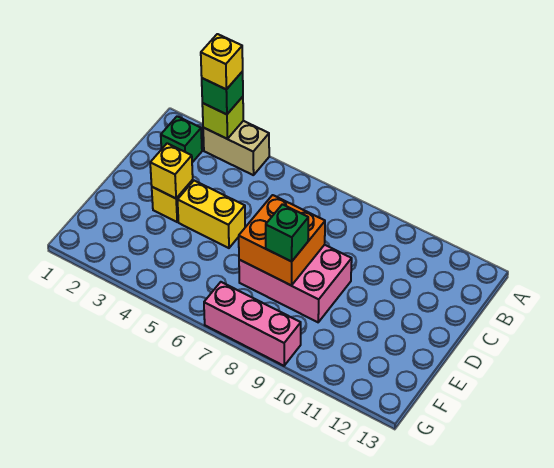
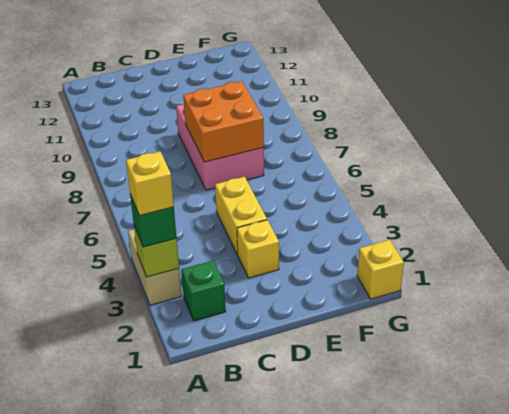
yellow brick D3 level 2 -> yellow brick G1 level 1
green brick E8 level 3 -> none
pink brick G7:G9 level 1 -> none

